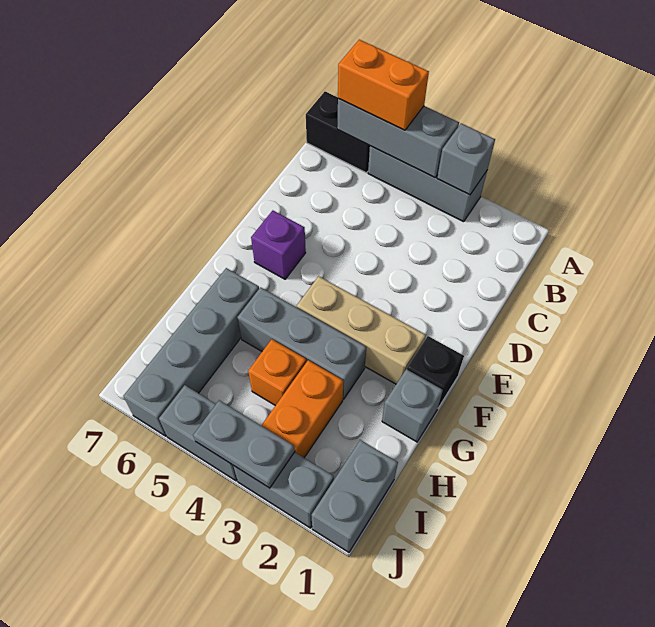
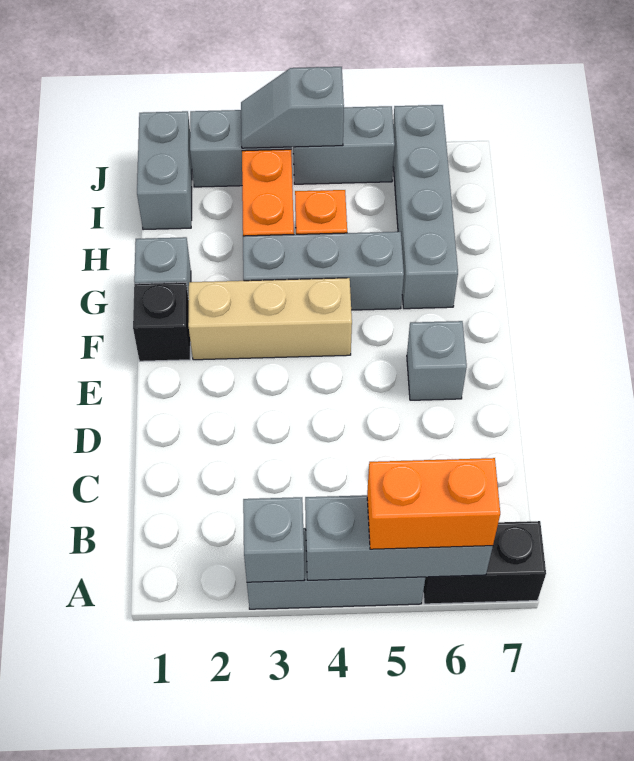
purple brick E6 level 1 -> grey brick E6 level 1
grey plate J3:J4 level 2 -> grey slope J3:J4 level 2 top 4

